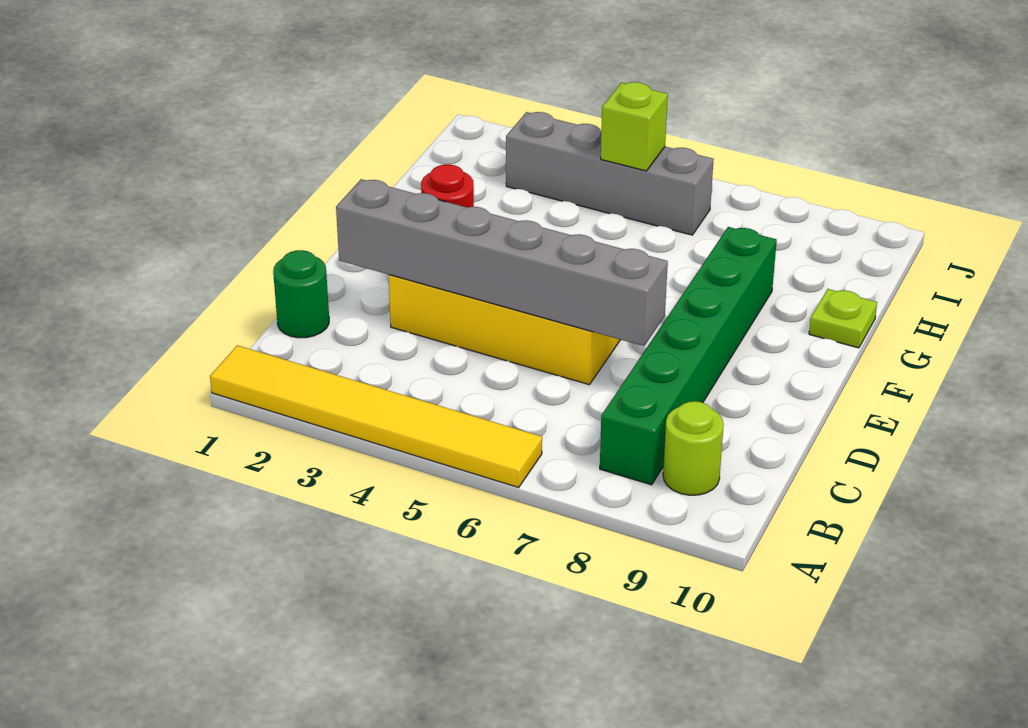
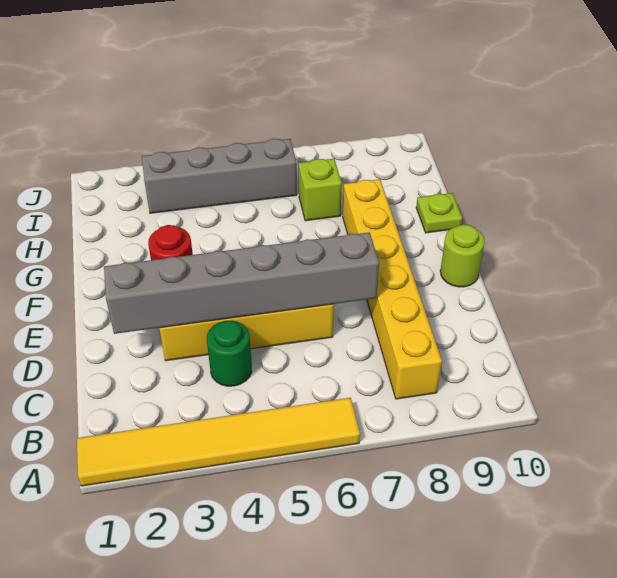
green brick B8:G8 level 1 -> yellow brick B8:G8 level 1
lime round brick B9 level 1 -> lime round brick E10 level 1
green round brick C1 level 1 -> green round brick C4 level 1
lime brick I5 level 2 -> lime brick H7 level 1

